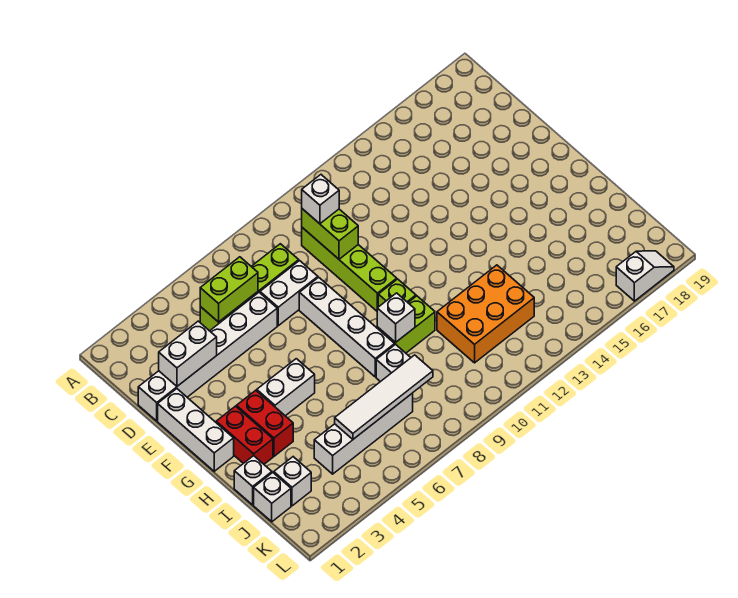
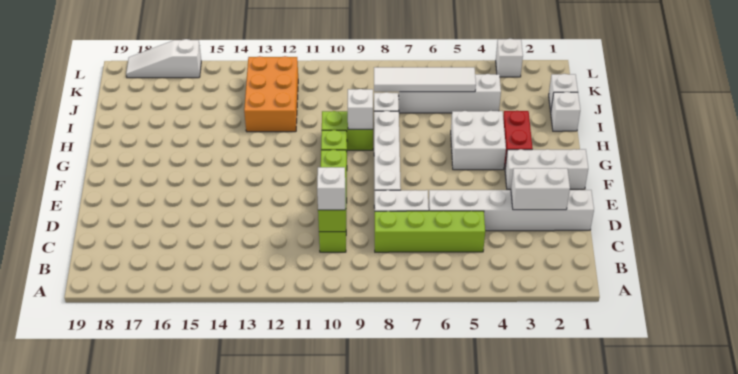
lime brick C5:C6 level 2 -> none
white brick E1:G1 level 1 -> white brick F1:F3 level 1
red brick G2:H2 level 1 -> none
white brick G4:G5 level 1 -> white brick G4:H5 level 1
orange brick I11:J13 level 1 -> orange brick I12:K13 level 1
white brick J2 level 1 -> white brick L3 level 1
white slope L17:L18 level 1 top 17 -> white slope L16:L18 level 1 top 16

